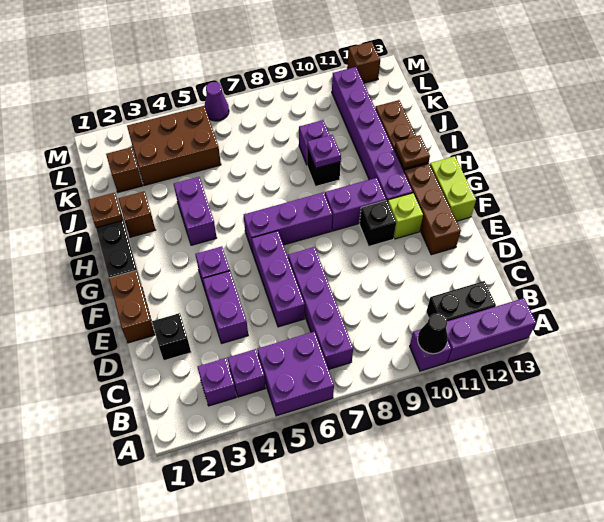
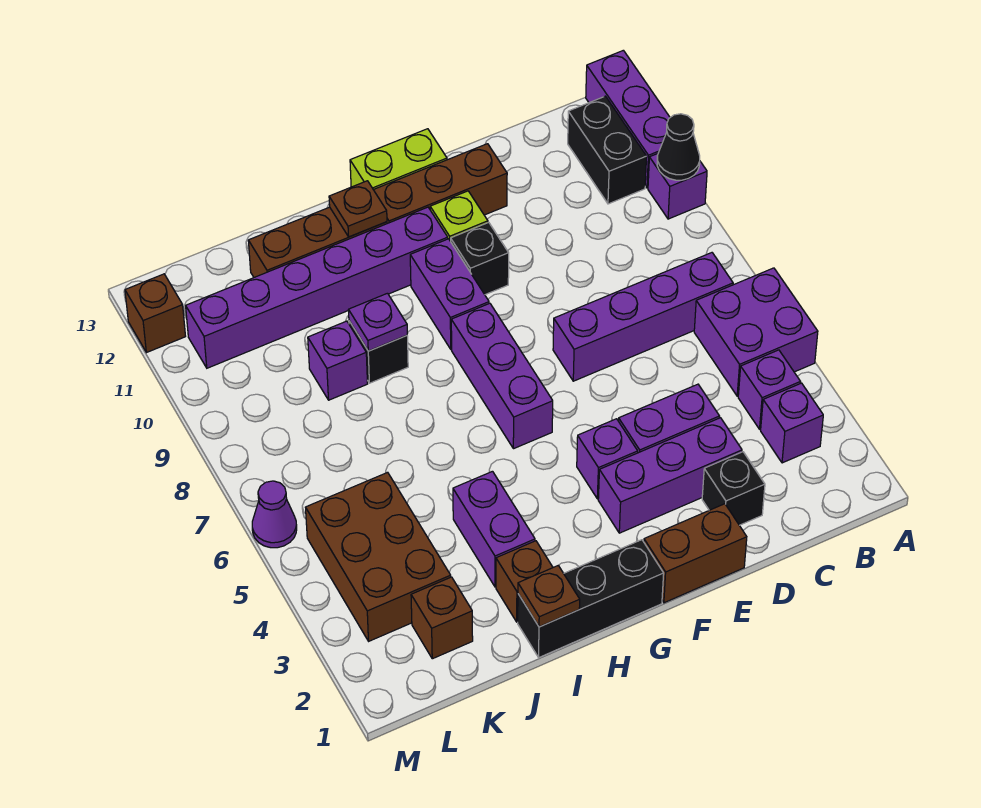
purple brick D6:F6 level 1 -> purple brick D3:F3 level 1
purple brick H4:I4 level 1 -> purple brick I3:I4 level 1

